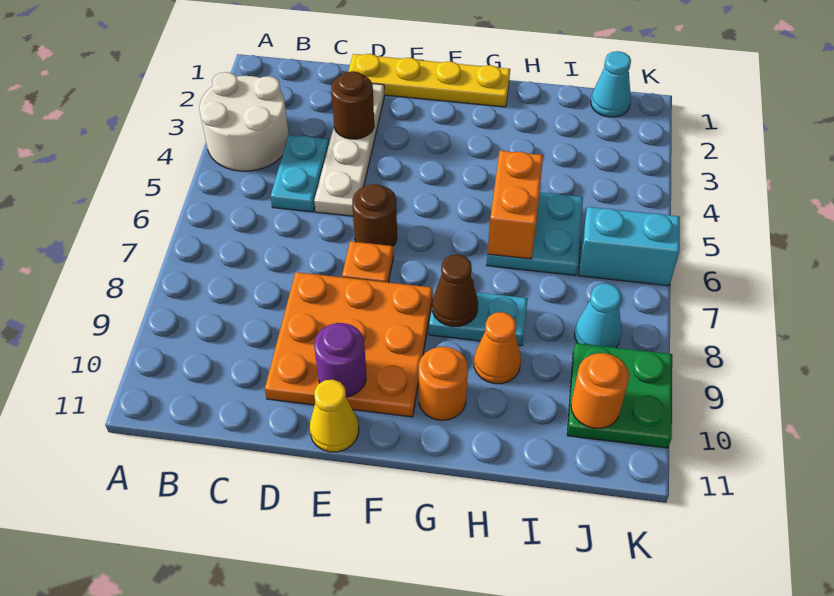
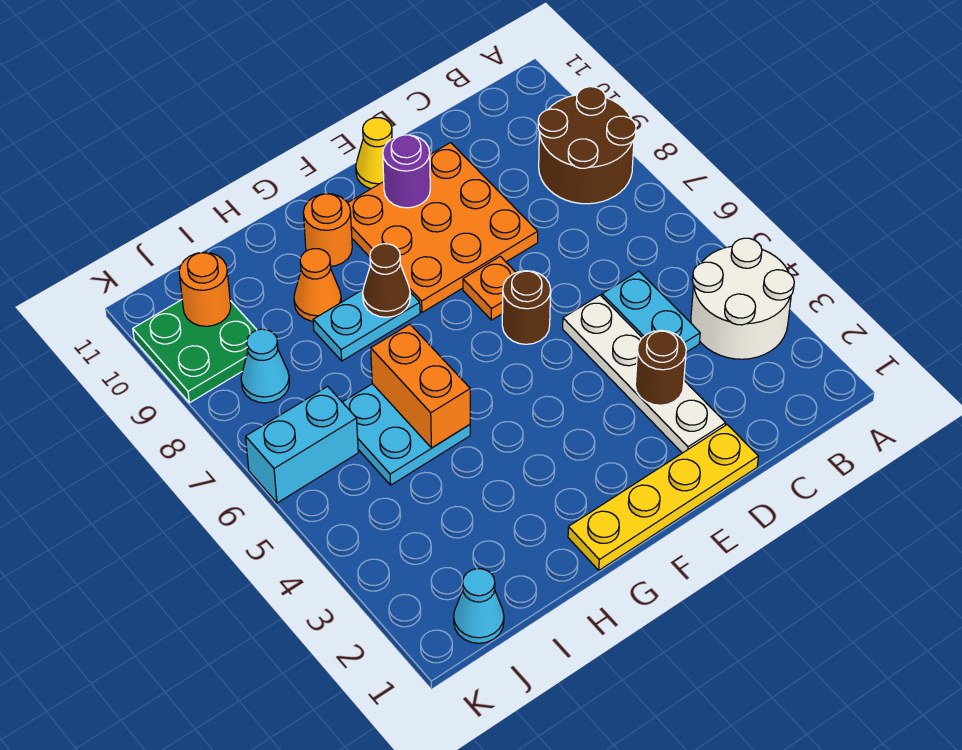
none -> brown round brick A8:B9 level 1

